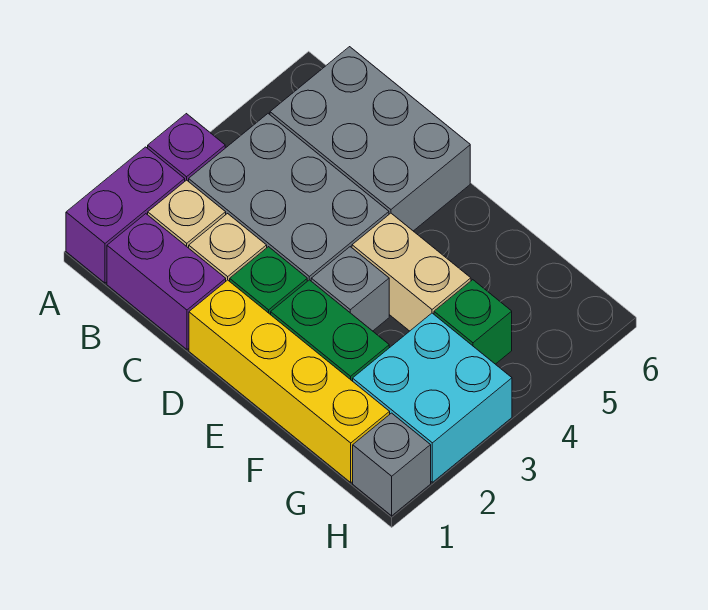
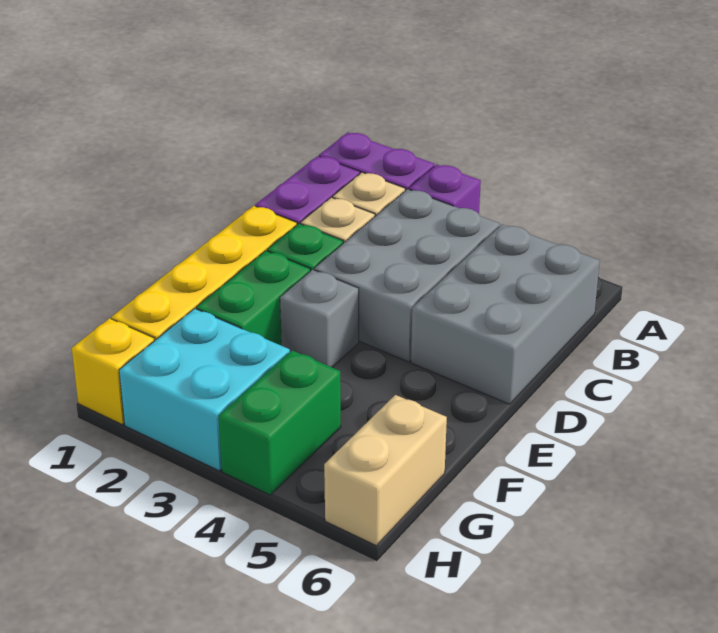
tan brick E4:F4 level 1 -> tan brick G6:H6 level 1
green brick G4 level 1 -> green brick G4:H4 level 1
grey brick H1 level 1 -> yellow brick H1 level 1

